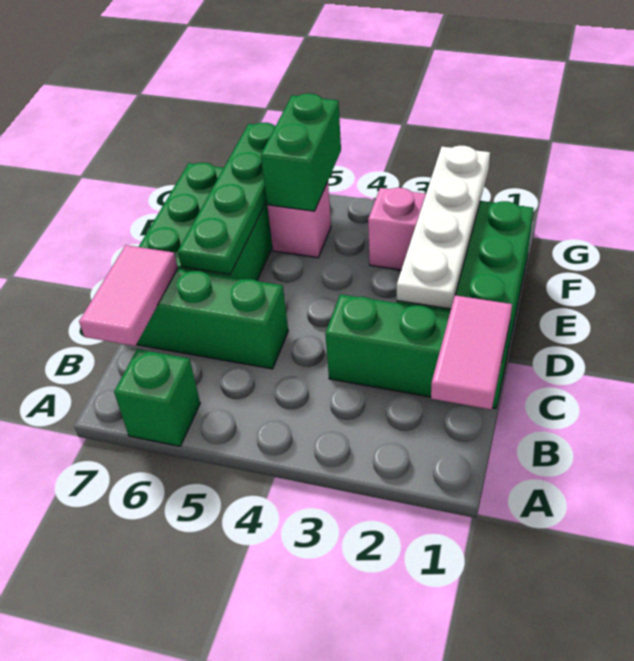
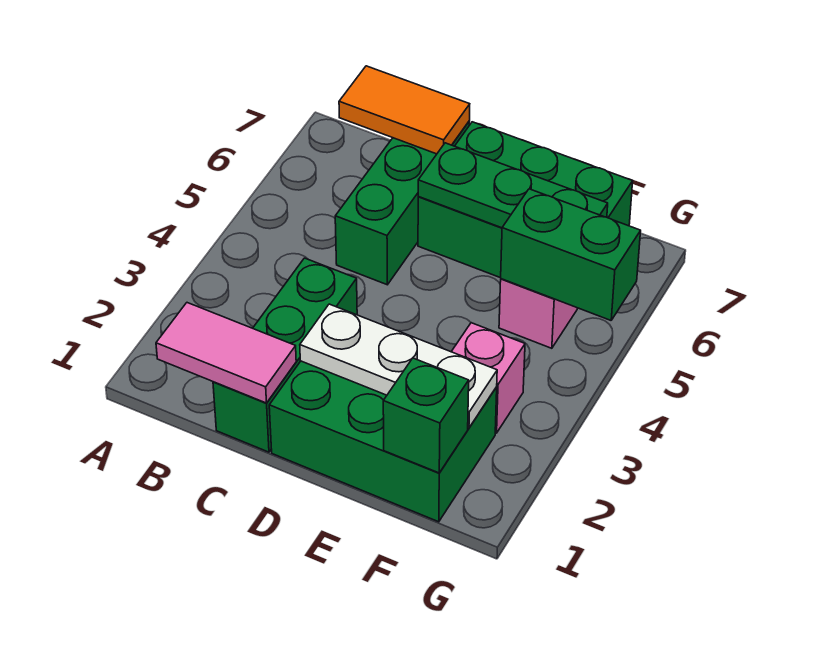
green brick A6 level 1 -> green brick F1 level 2
pink tile B7:C7 level 2 -> orange tile B7:C7 level 2
white plate D2:G2 level 2 -> white plate D2:F2 level 2
green plate D6:G6 level 2 -> green plate D6:F6 level 2

